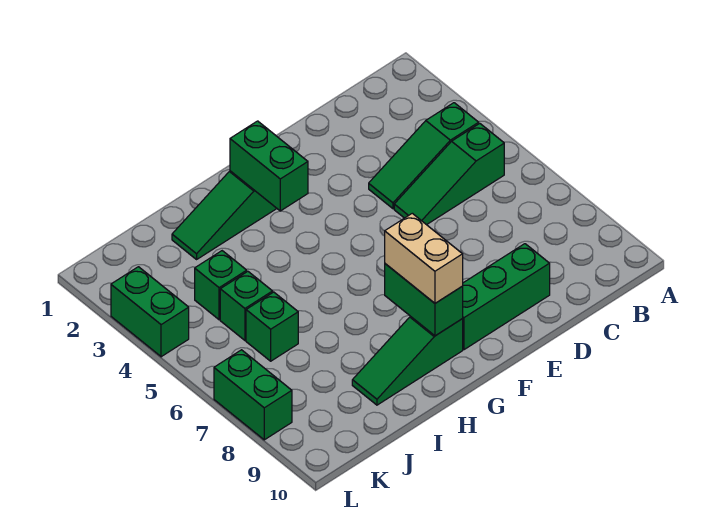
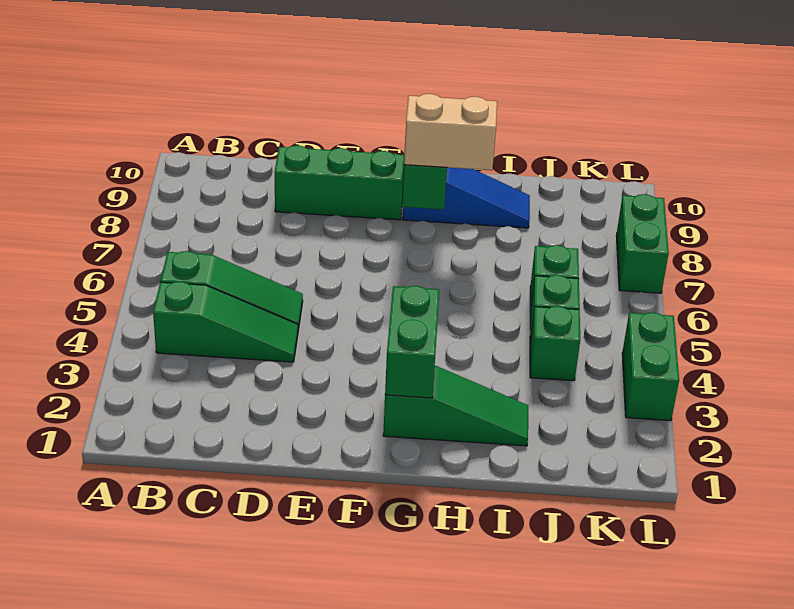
tan brick G8:G9 level 3 -> tan brick G8:H8 level 3
green slope G9:I9 level 1 top G -> blue slope G9:I9 level 1 top G

